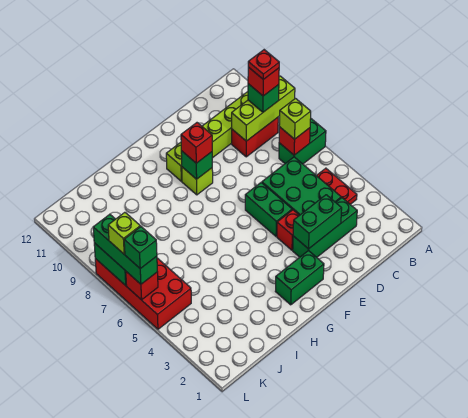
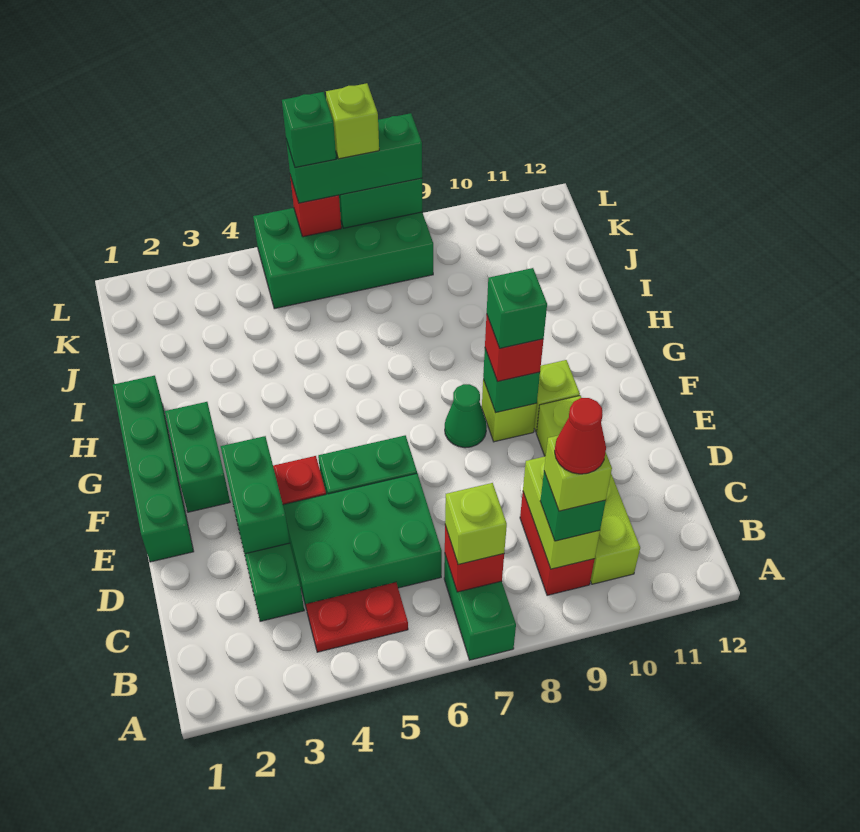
lime brick A9:C9 level 2 -> lime brick B9:C9 level 2
red brick B9 level 4 -> lime brick B9 level 4
red plate B9 level 5 -> red cone B9 level 5
none -> green brick E1:H1 level 1
none -> green cone F8 level 1
none -> green brick F9 level 4
red brick K5:L8 level 1 -> green brick K5:L8 level 1

